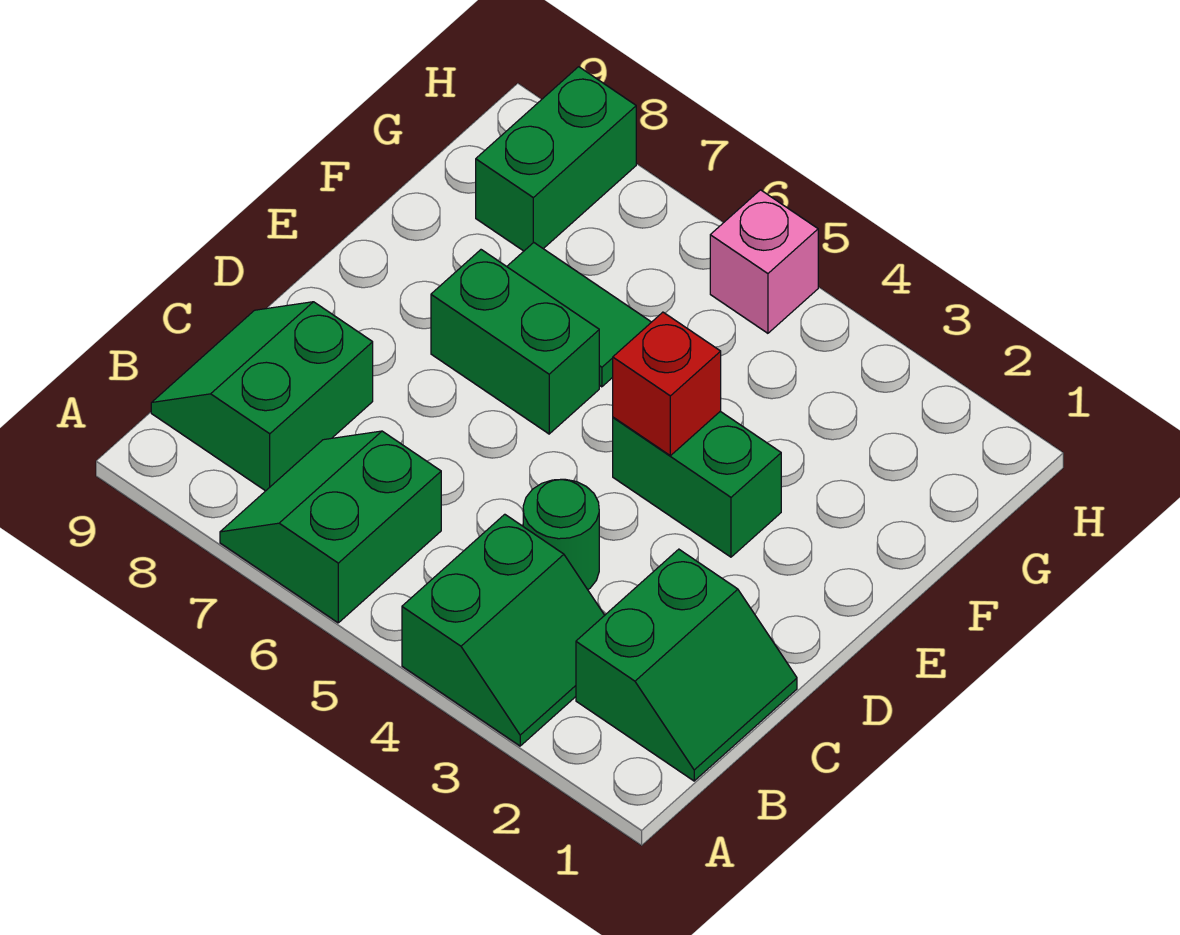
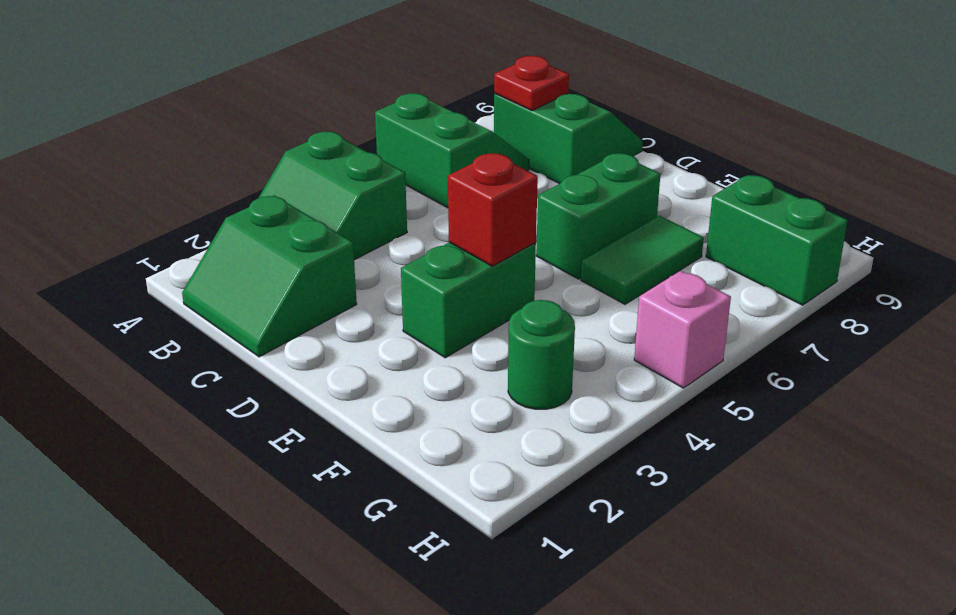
none -> red plate B8 level 2
green round brick C4 level 1 -> green round brick G3 level 1

